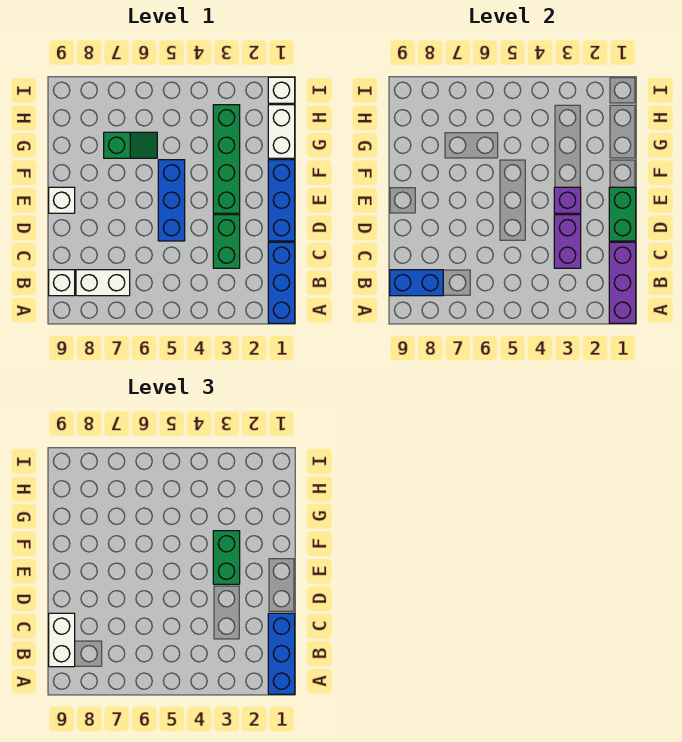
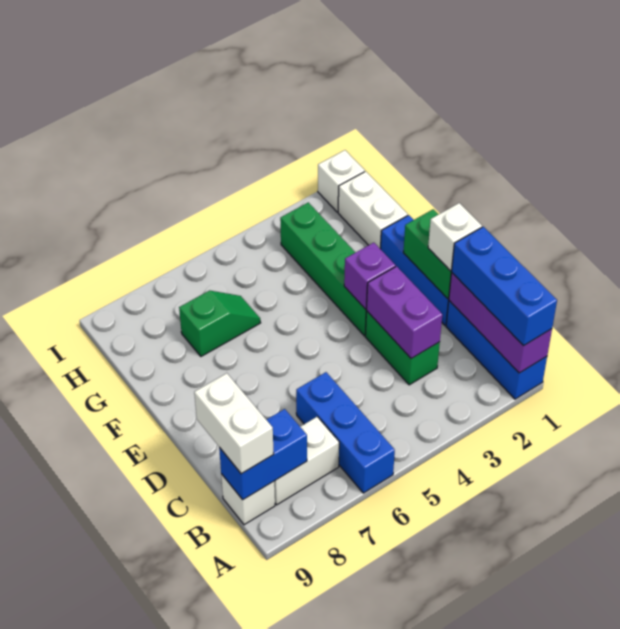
blue brick D5:F5 level 1 -> blue brick A6:C6 level 1
green brick E3:F3 level 3 -> none
white brick E9 level 1 -> white brick D1 level 3

